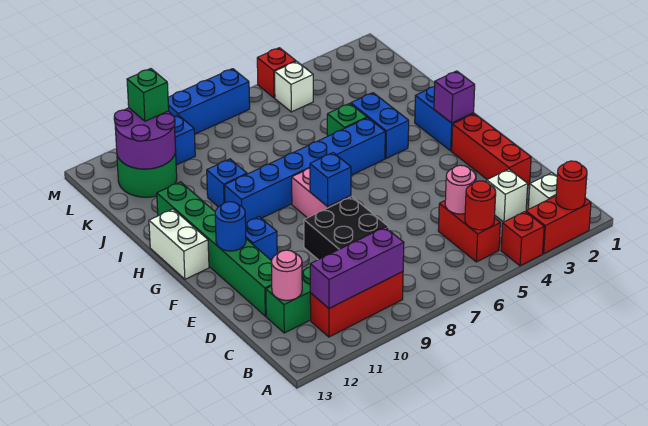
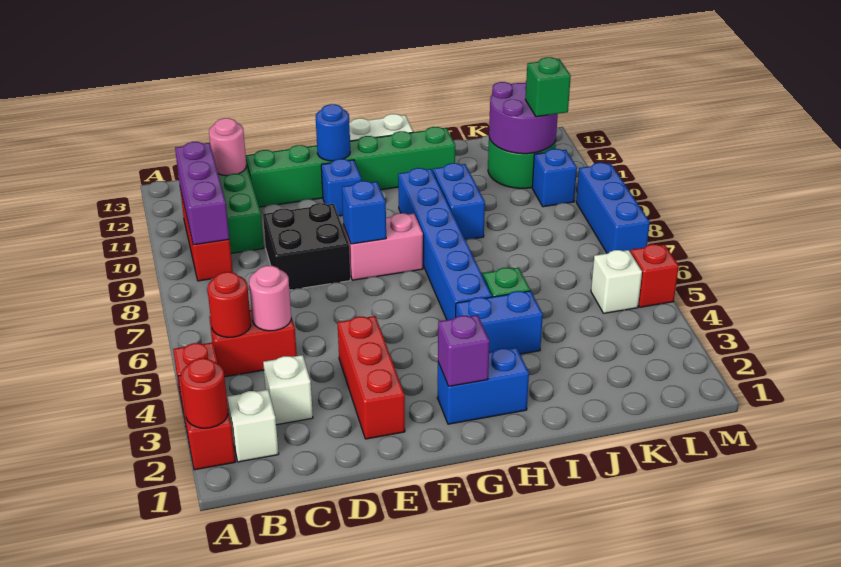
red brick D2:F2 level 1 -> red brick E2:E4 level 1
blue brick I10 level 1 -> blue brick I9:I10 level 1

